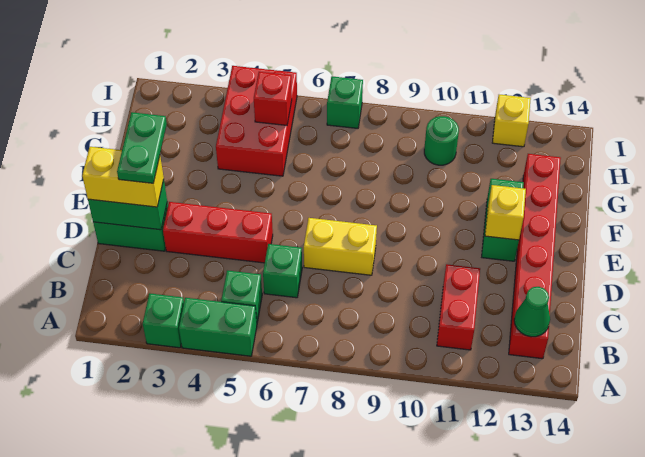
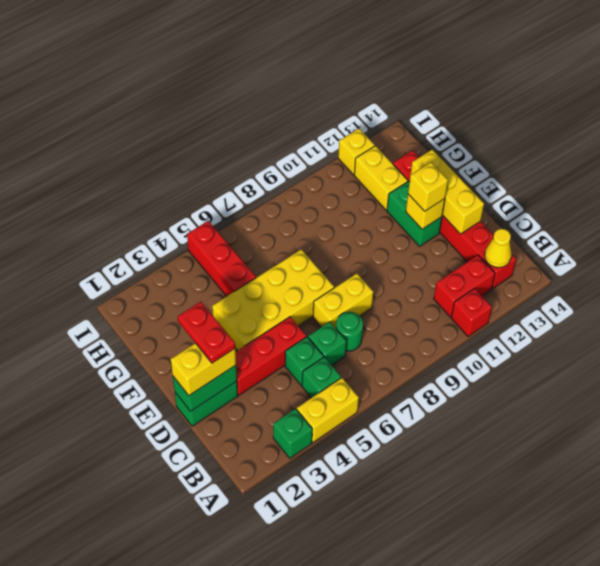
green brick A4:A5 level 1 -> yellow brick A4:A5 level 1
red brick B11:C11 level 1 -> red brick B11:B12 level 1
green cone B13 level 2 -> yellow cone B13 level 2
green plate D2:E2 level 4 -> red plate D2:E2 level 4
none -> yellow brick D13:F13 level 2
none -> yellow brick E4:F7 level 1
none -> yellow brick E12 level 3
red brick G4:I5 level 1 -> red brick G5:I5 level 1
none -> yellow brick G12:H12 level 1
red brick H5 level 2 -> red brick A11 level 1
green round brick H10 level 1 -> green round brick C7 level 1
green brick I7 level 1 -> green brick C5 level 1

